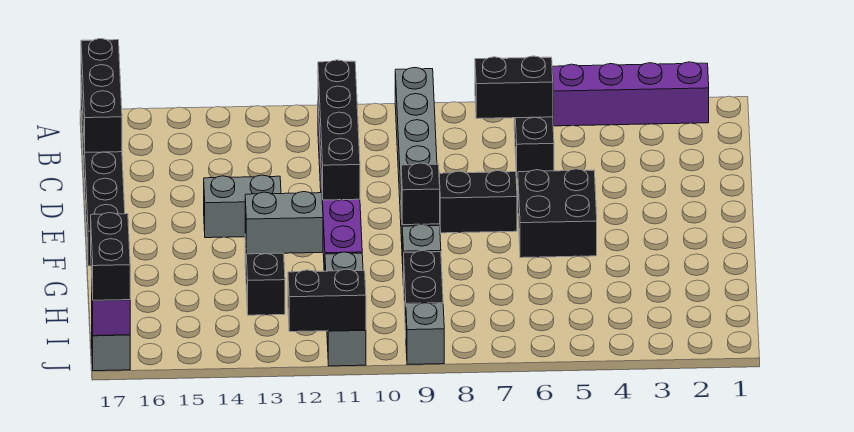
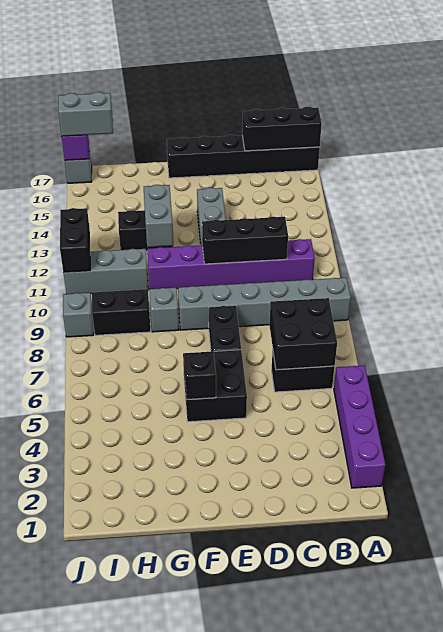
black brick B6:B7 level 2 -> black brick B6:C7 level 2
black brick B11:E11 level 2 -> black brick C11:E11 level 2
black brick F9 level 2 -> black brick F5 level 2
black brick I17:J17 level 3 -> grey brick I17:J17 level 3

